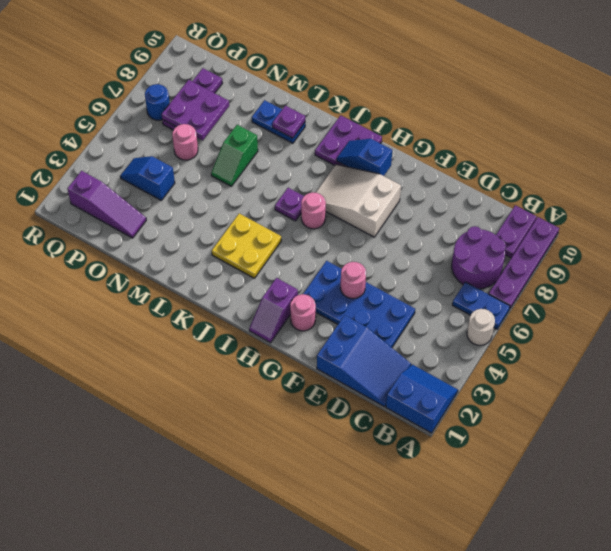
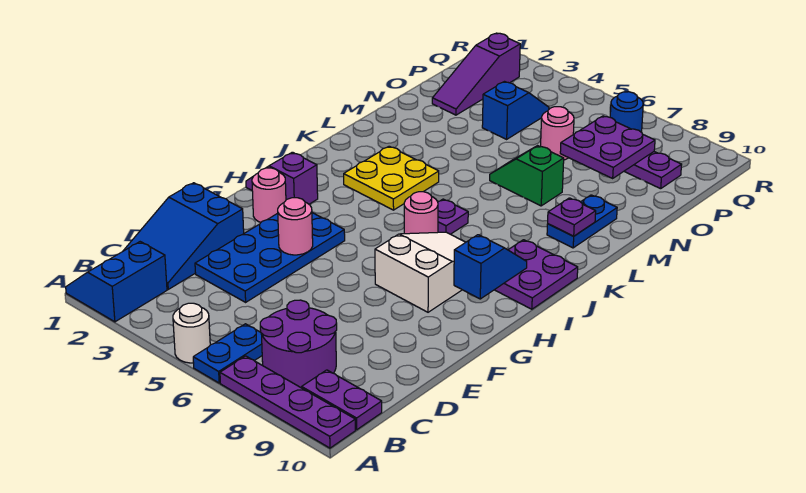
blue slope A1:B2 level 1 top 1 -> blue slope A1:B2 level 1 top 2

